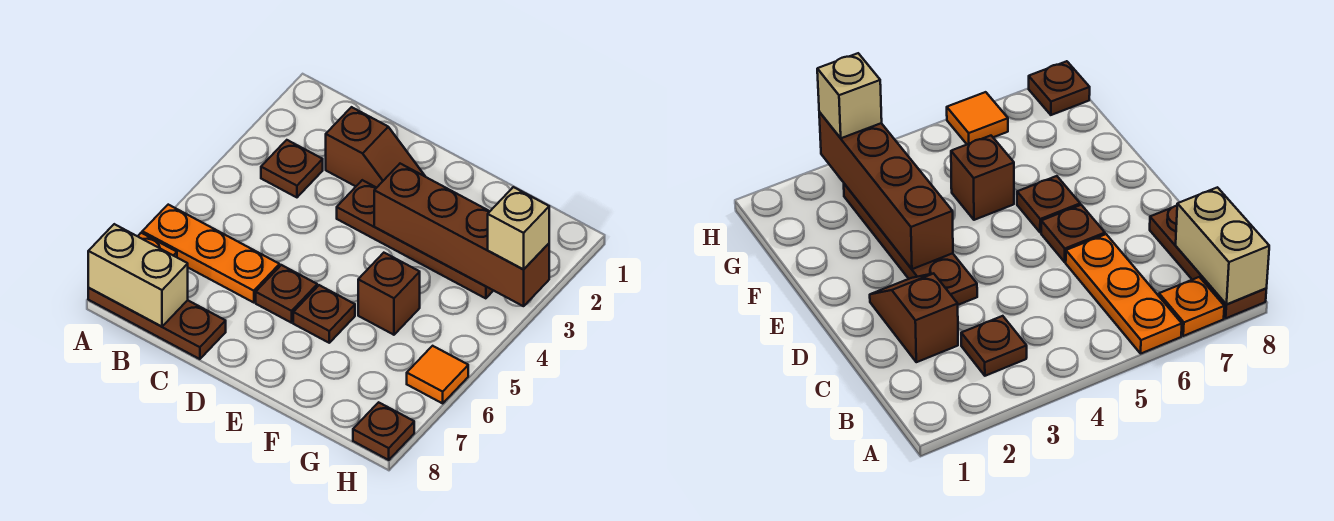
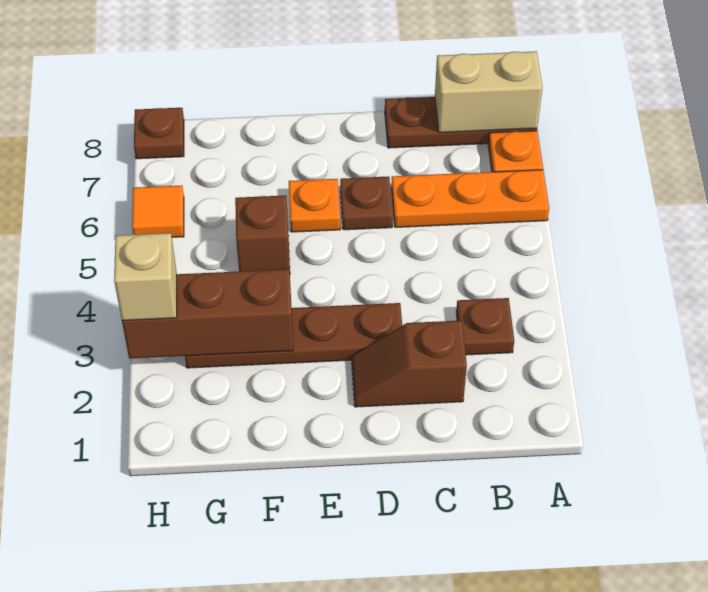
brown brick E3:H3 level 2 -> brown brick F3:H3 level 2
brown plate E6 level 1 -> orange plate E6 level 1

